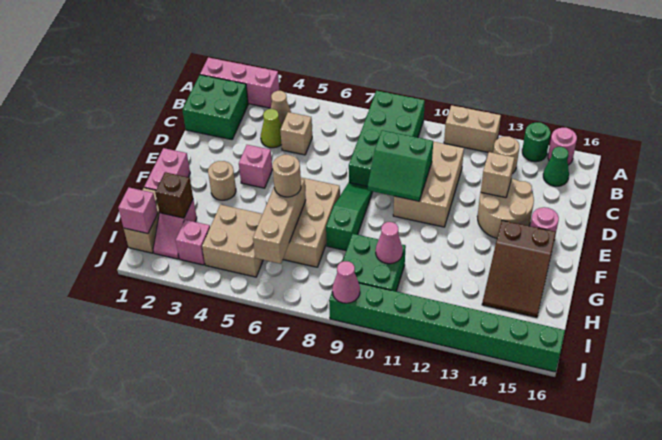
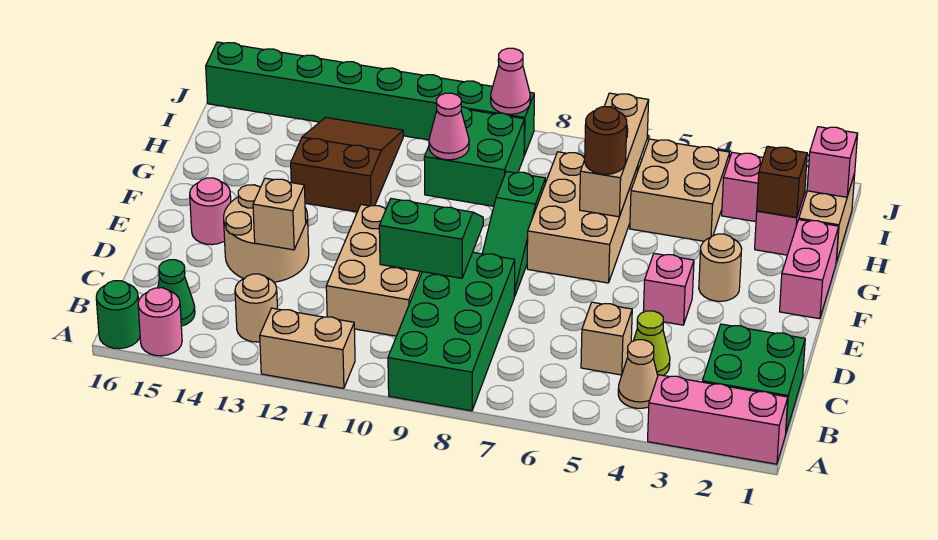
green round brick A14 level 1 -> green round brick A16 level 1
brown slope F14:H15 level 1 top F -> brown slope G12:I13 level 1 top G
tan round brick G6 level 3 -> brown round brick G6 level 3

